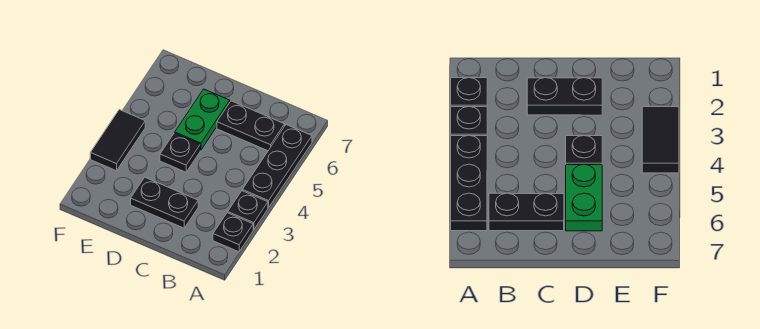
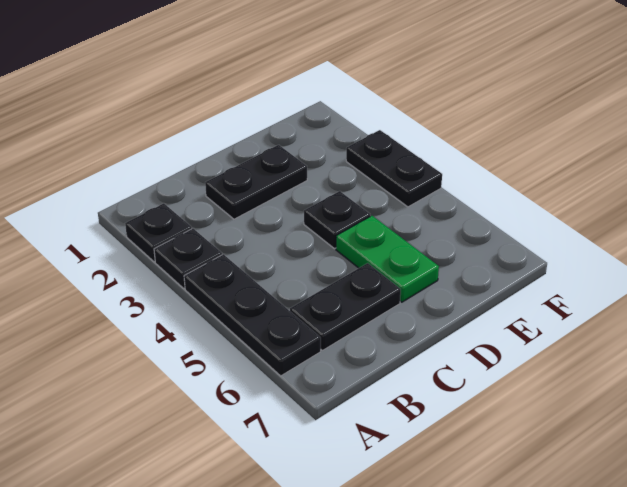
black tile F3:F4 level 1 -> black plate F3:F4 level 1

